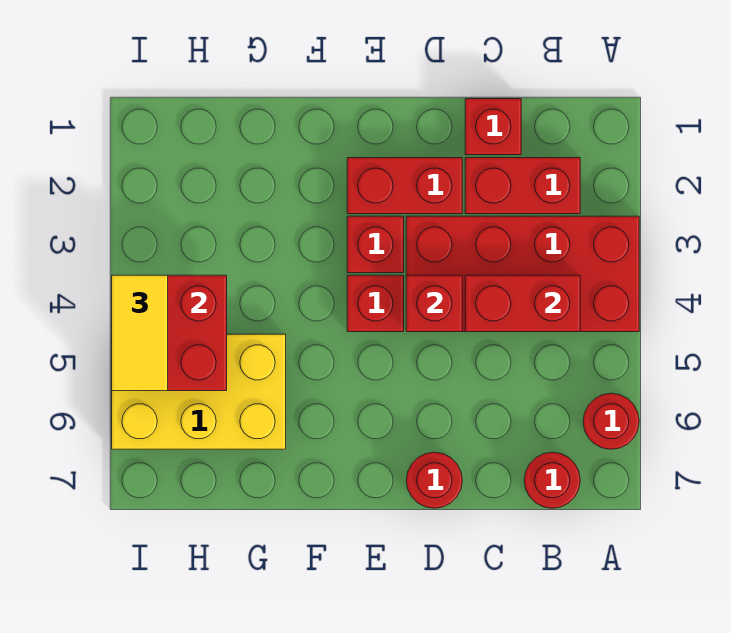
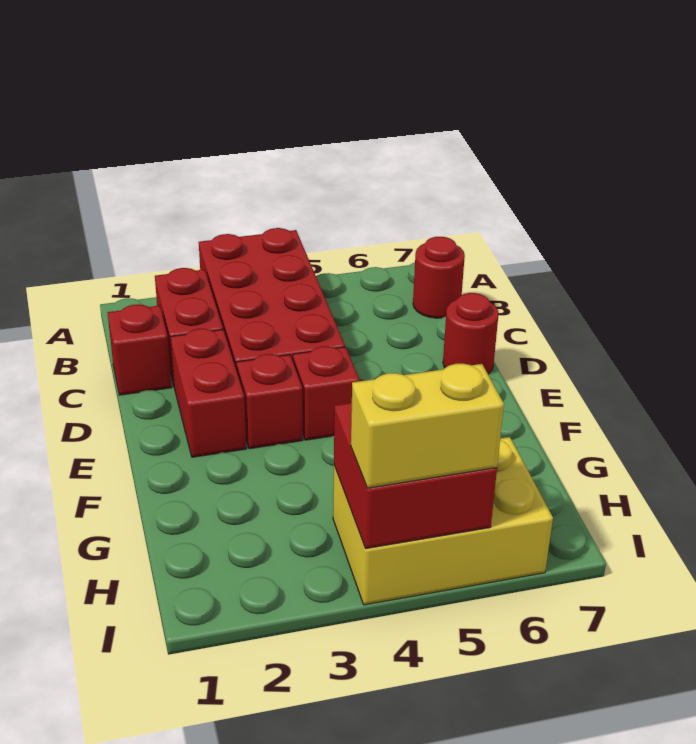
red round brick A6 level 1 -> none
red brick B4:C4 level 2 -> none
red brick D4 level 2 -> none
yellow brick G5:I6 level 1 -> yellow brick H4:I6 level 1
yellow tile I4:I5 level 3 -> yellow brick I4:I5 level 3

